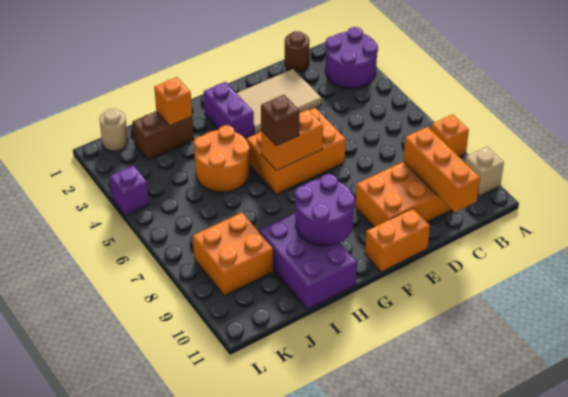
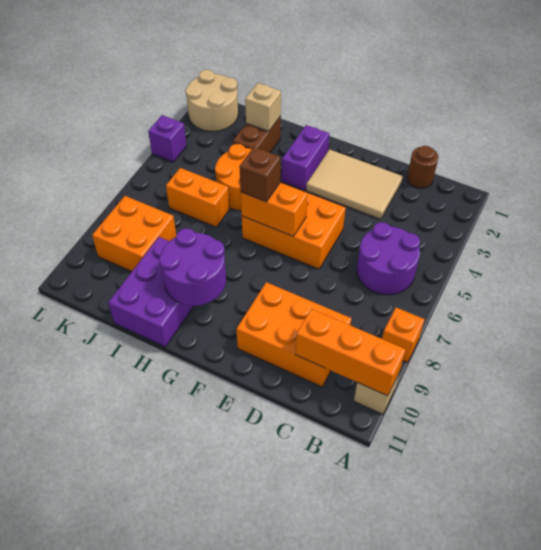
purple round brick A2:B3 level 1 -> purple round brick B5:C6 level 1
orange brick C9:C11 level 2 -> orange brick A10:C10 level 2
orange brick E11:F11 level 1 -> orange brick I6:J6 level 1
brown brick I2:J2 level 1 -> brown brick I2:I3 level 1
orange brick I2 level 2 -> tan brick I2 level 2
tan round brick K1 level 1 -> tan round brick K1:L2 level 1

